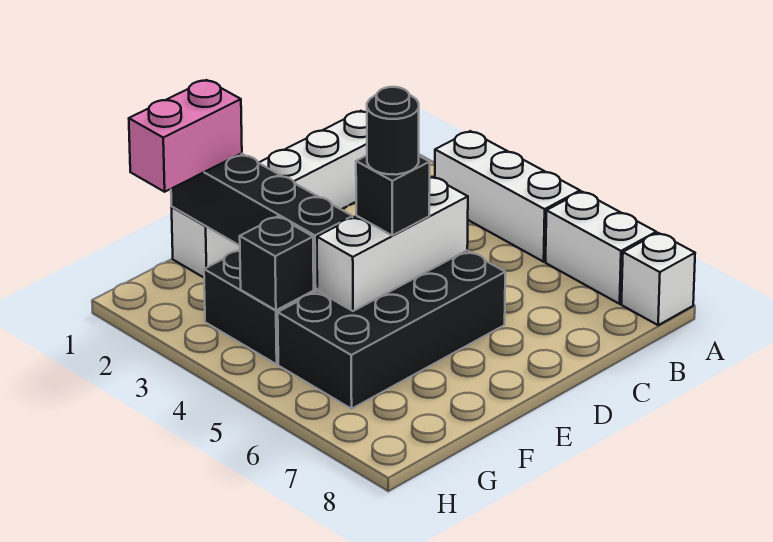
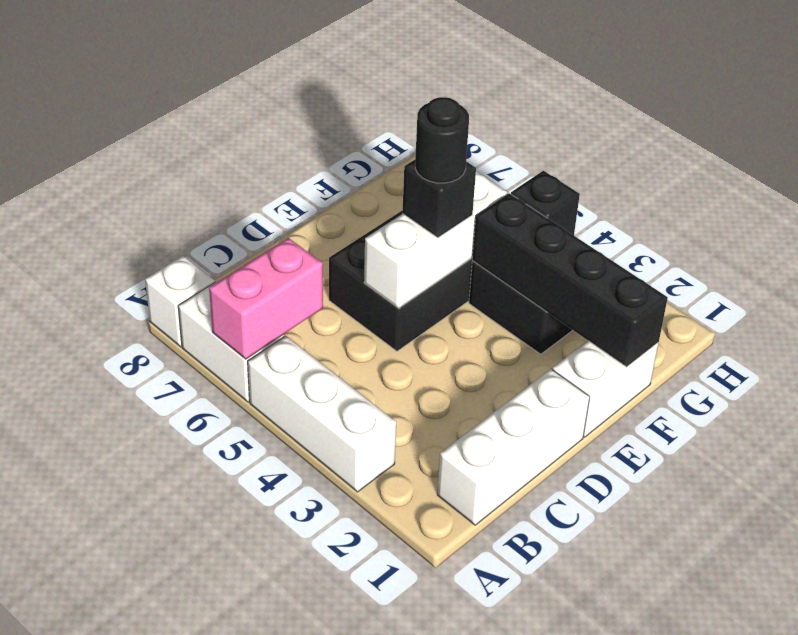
pink brick F1:G1 level 3 -> pink brick A6:B6 level 2

